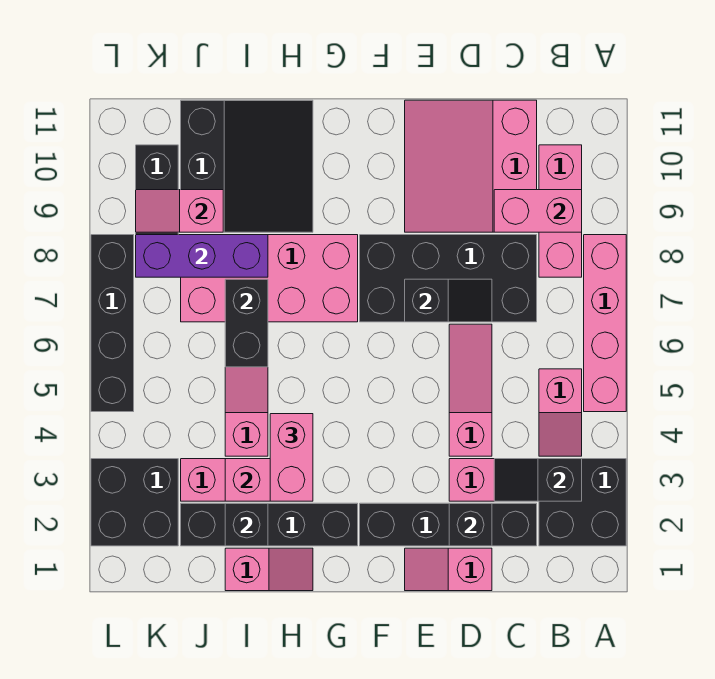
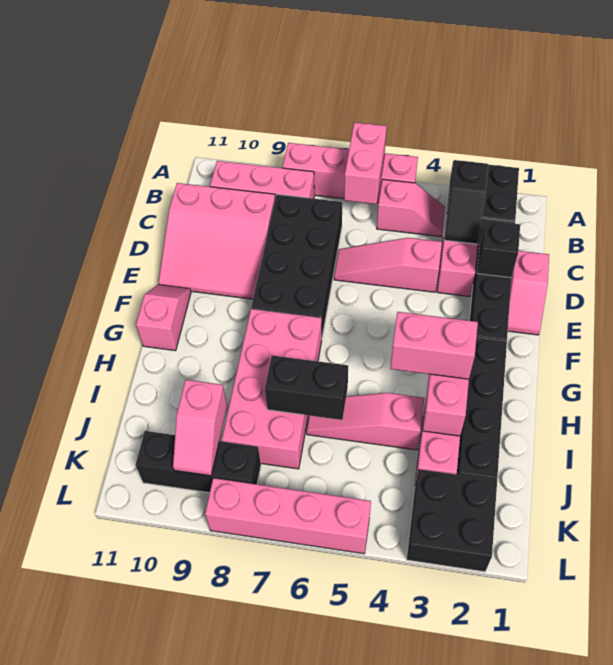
pink brick B9:C9 level 2 -> pink brick A6:B6 level 2
black slope D7:E7 level 2 top E -> none
pink slope H1:I1 level 1 top I -> pink slope F11:G11 level 1 top G
black slope H9:J11 level 1 top J -> none
black brick I2 level 2 -> none
purple brick I8:K8 level 2 -> none
black brick L5:L8 level 1 -> pink brick L5:L8 level 1

